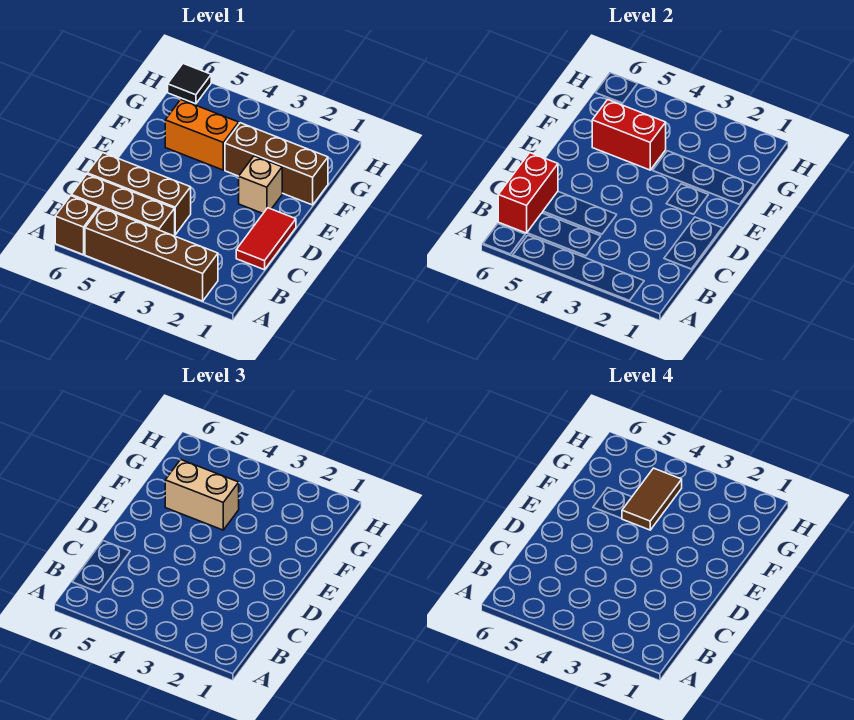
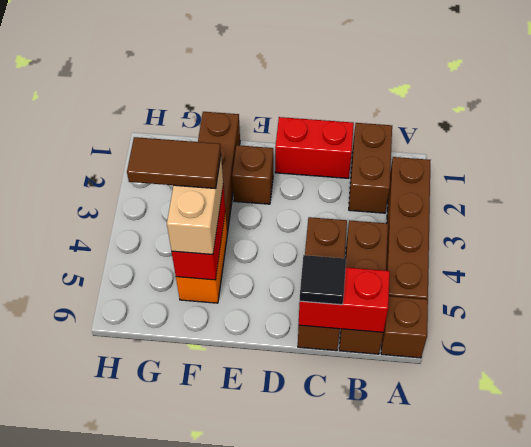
none -> brown brick B1:B2 level 1
red tile C1:D1 level 1 -> red brick C1:D1 level 1
tan brick E2 level 1 -> brown brick E2 level 1
black tile H6 level 1 -> black tile C6 level 3

